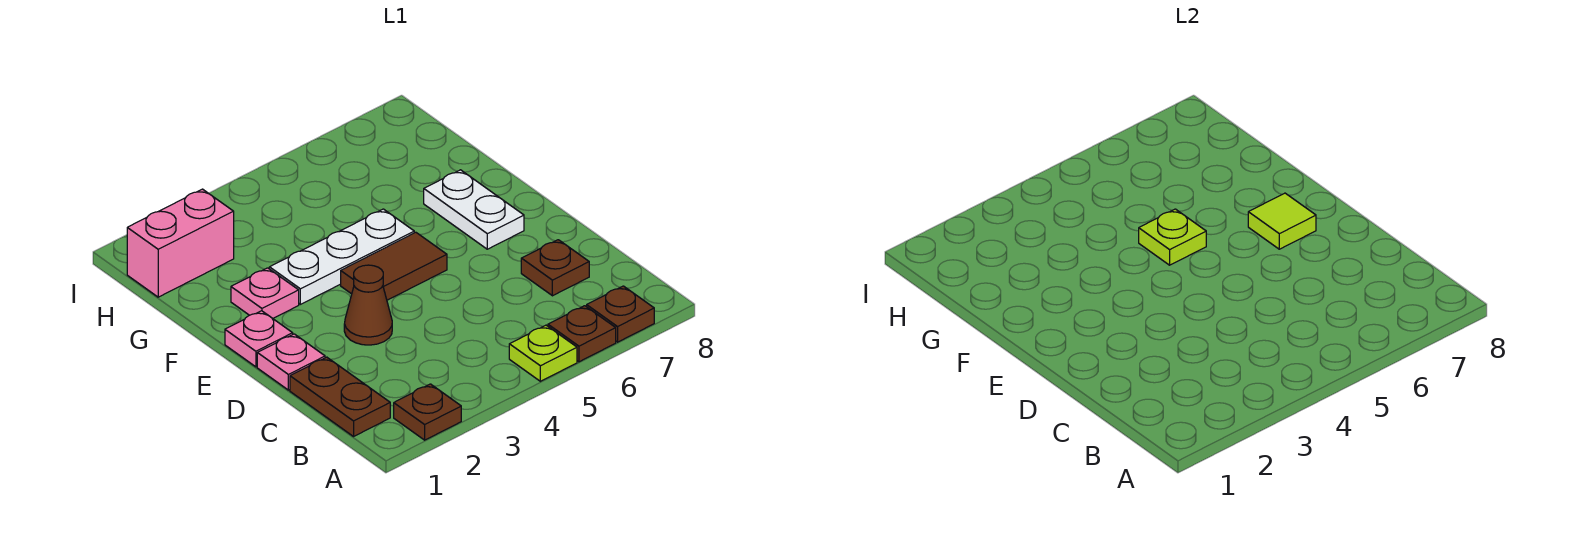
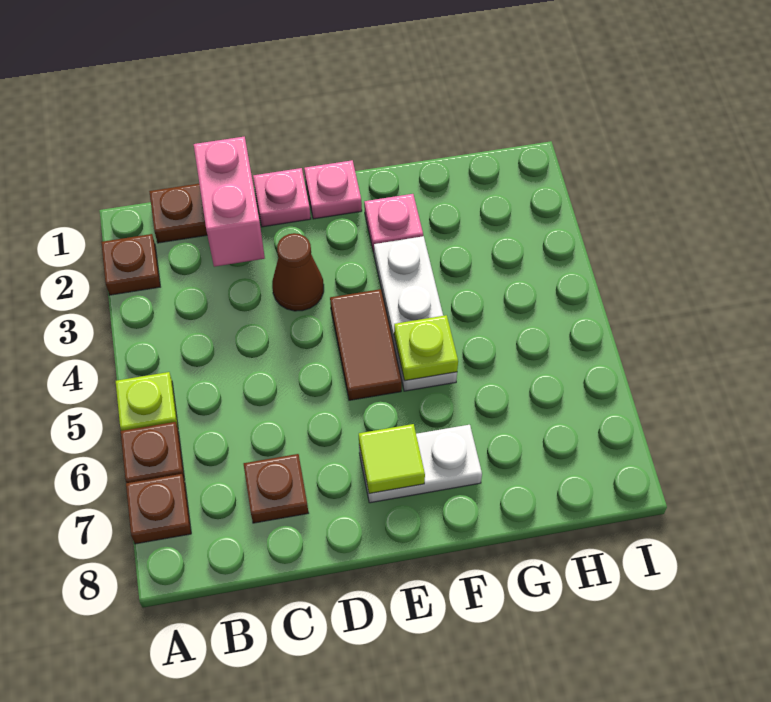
pink brick H1:H2 level 1 -> pink brick C1:C2 level 2

